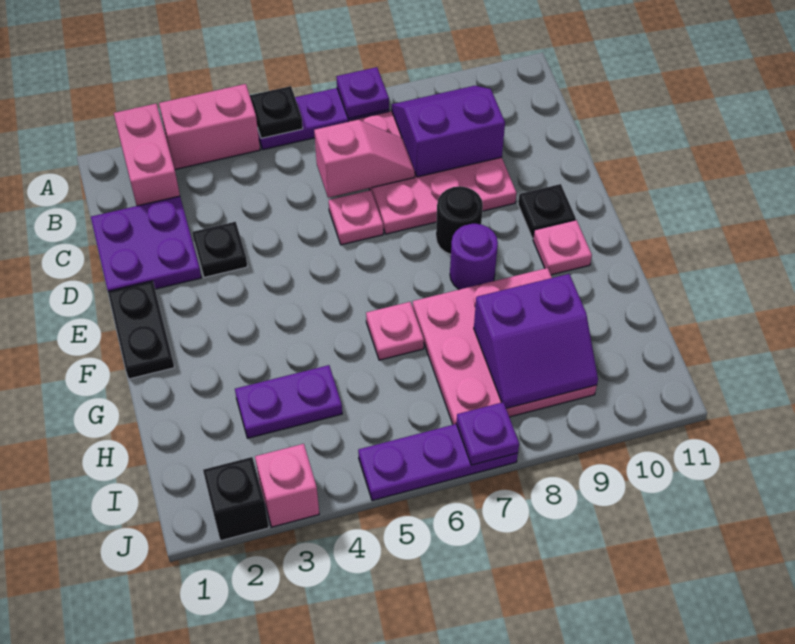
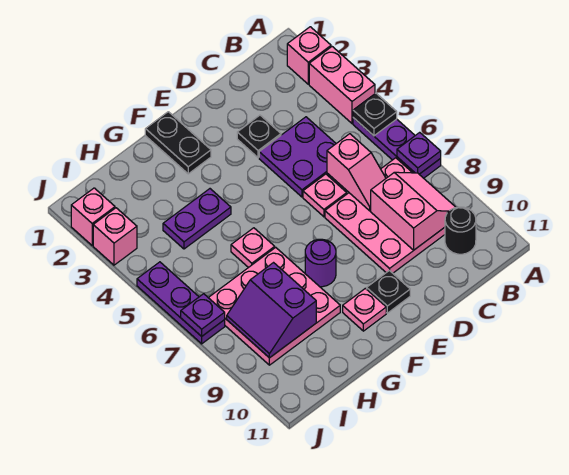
pink brick A2:B2 level 1 -> pink brick A2 level 1
purple slope B8:C9 level 2 top C -> pink slope B8:C9 level 2 top C
purple plate C1:D2 level 1 -> purple plate C4:D5 level 1
black plate E1:F1 level 1 -> black plate F1:F2 level 1
black round brick E8 level 1 -> black round brick B10 level 1
purple plate H3:H4 level 1 -> purple plate G4:H4 level 1
black brick J2 level 1 -> pink brick J2 level 1

